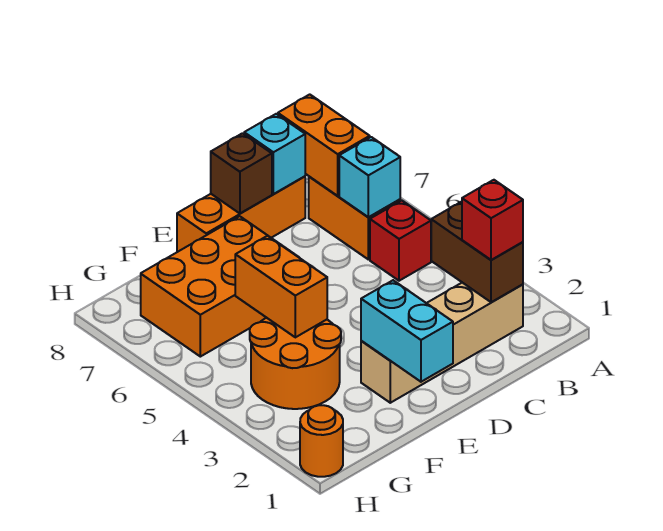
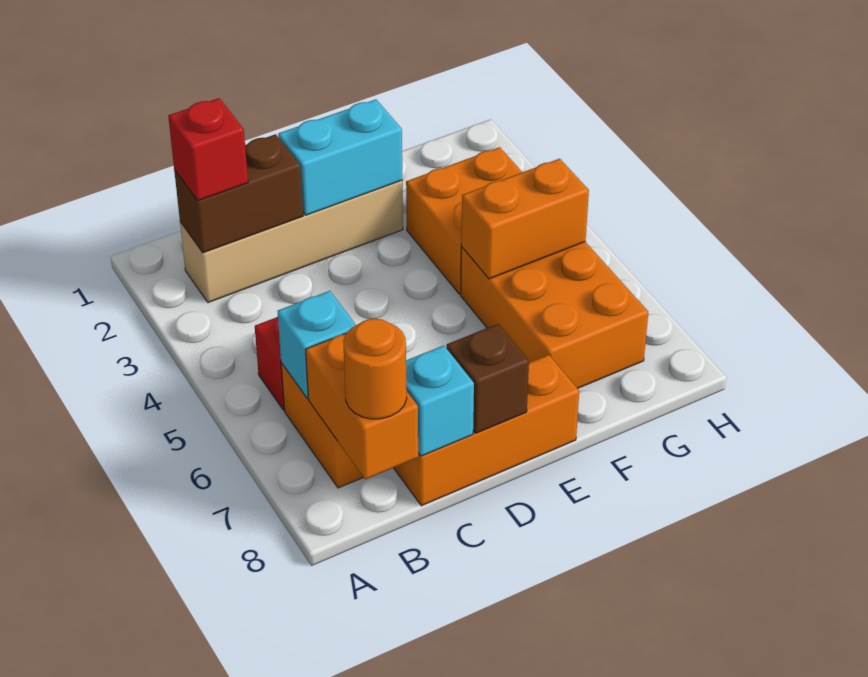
brown brick B2:B3 level 2 -> brown brick B2:C2 level 2
cyan brick E1:E2 level 2 -> cyan brick D2:E2 level 2
orange brick E6:G7 level 1 -> orange brick F5:G7 level 1
orange round brick F3:G4 level 1 -> orange brick F3:G4 level 1
orange brick F4:F5 level 2 -> orange brick F5:G5 level 2
orange round brick H1 level 1 -> orange round brick B8 level 3

